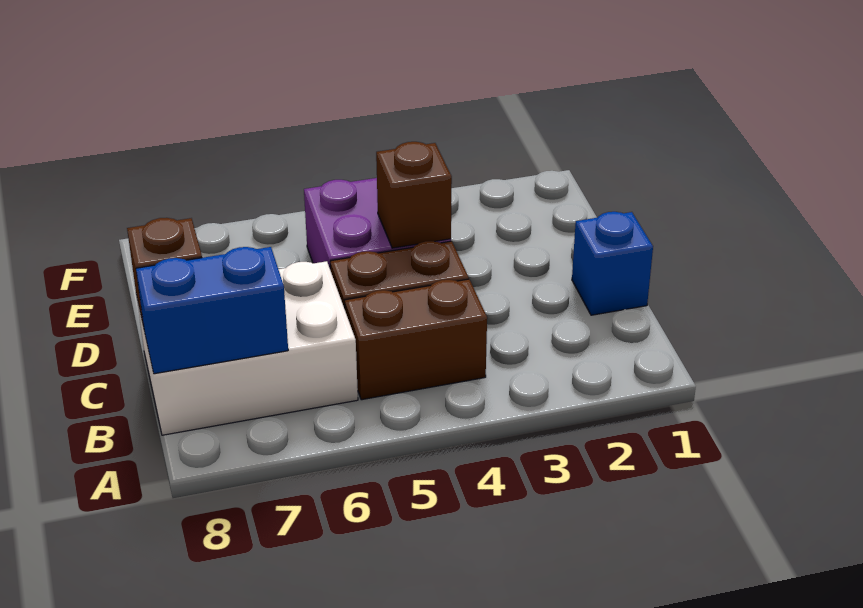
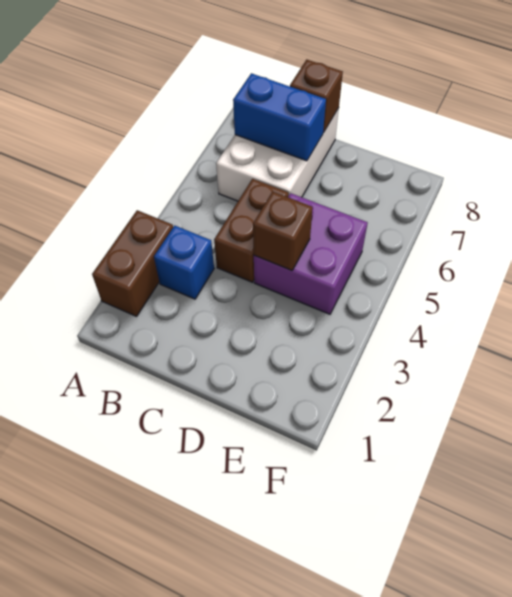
brown brick B4:B5 level 1 -> brown brick A2:A3 level 1
blue brick B7:B8 level 2 -> blue brick B7:C7 level 2
blue brick C1 level 1 -> blue brick B3 level 1

